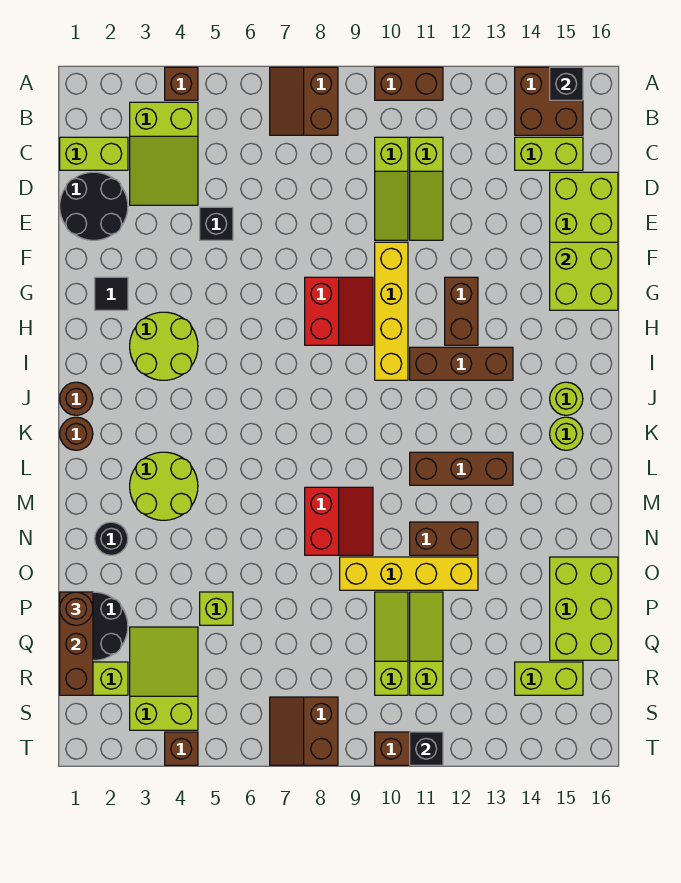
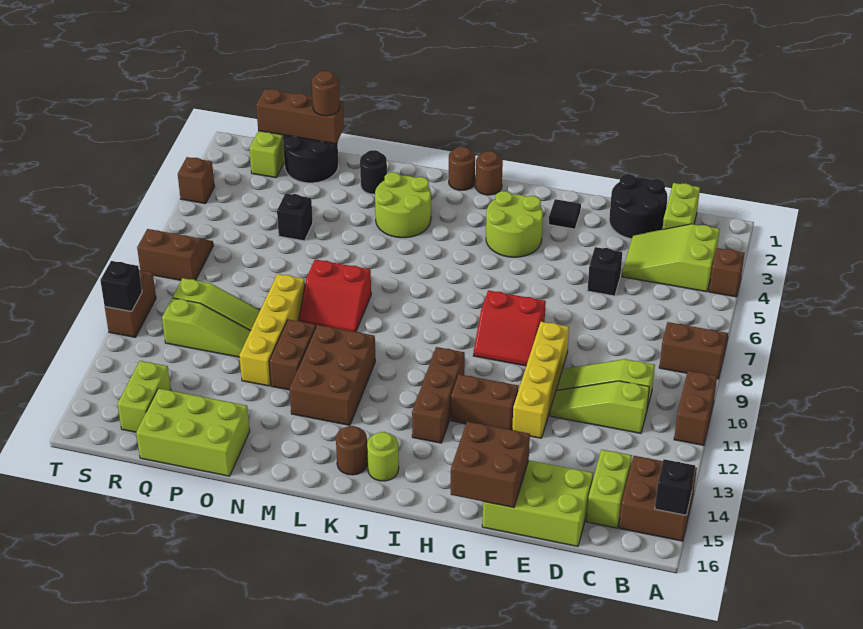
yellow brick F10:I10 level 1 -> yellow brick F9:F12 level 1
lime brick F15:G16 level 2 -> brown brick F15:G16 level 2
lime round brick K15 level 1 -> brown round brick K15 level 1
brown brick L11:L13 level 1 -> brown brick L11:M13 level 1
lime brick P5 level 1 -> black brick P5 level 1
lime slope Q3:S4 level 1 top S -> none

